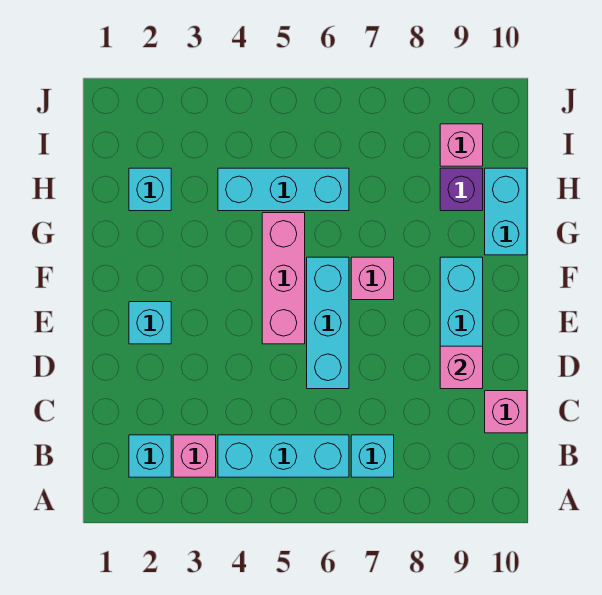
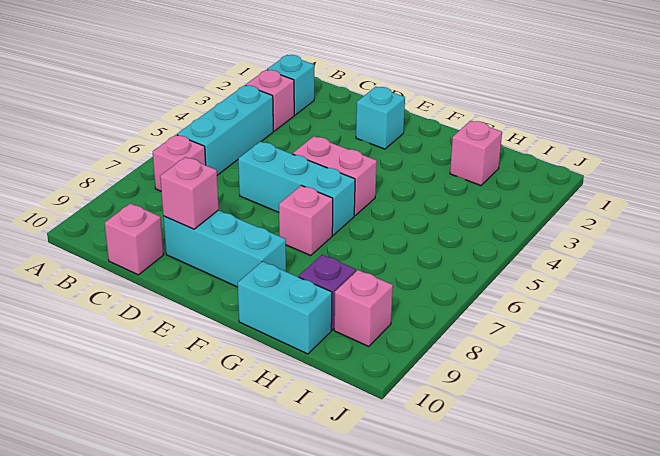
cyan brick B7 level 1 -> pink brick B7 level 1
pink brick E5:G5 level 1 -> pink brick E5:F5 level 1
cyan brick H2 level 1 -> pink brick H2 level 1
cyan brick H4:H6 level 1 -> none

